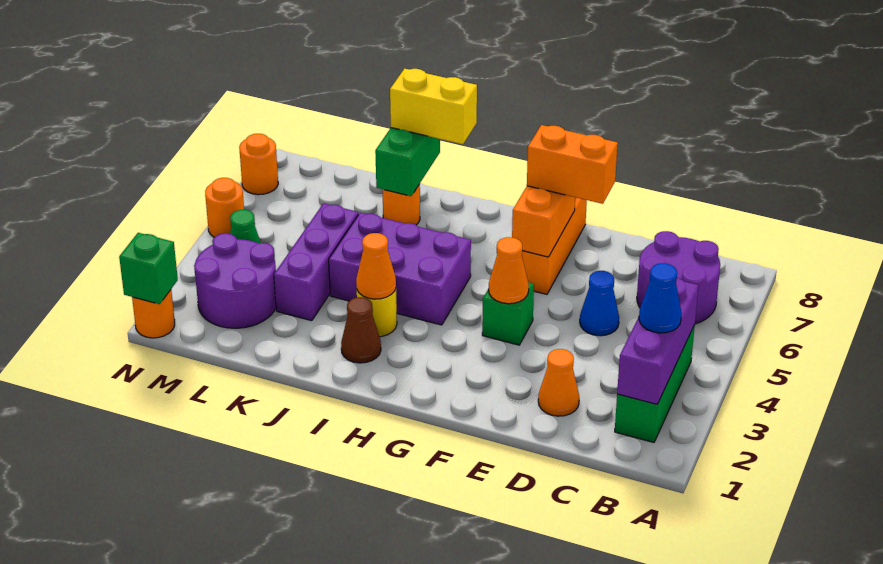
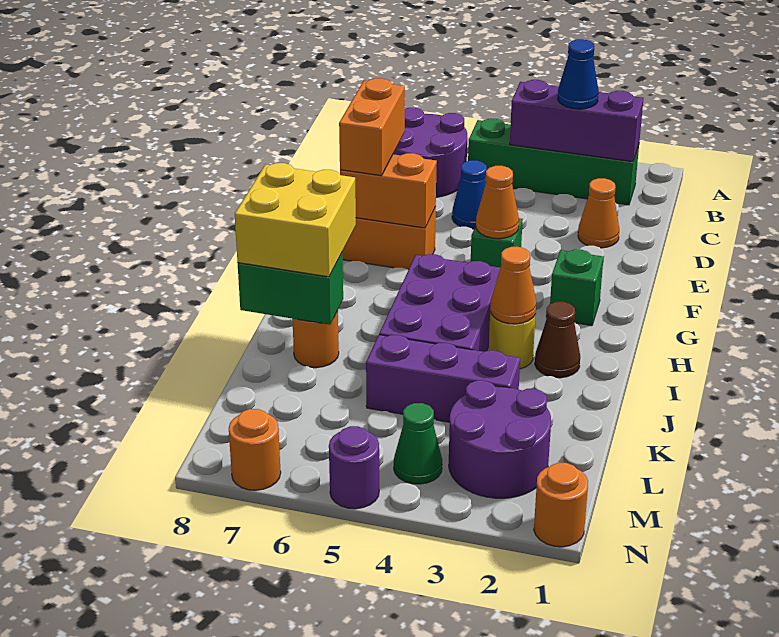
green brick B2:B4 level 1 -> green brick B2:B5 level 1
yellow brick I8:J8 level 3 -> yellow brick I7:J8 level 3
green brick N1 level 2 -> green brick G2 level 1
orange round brick N5 level 1 -> purple round brick N5 level 1

